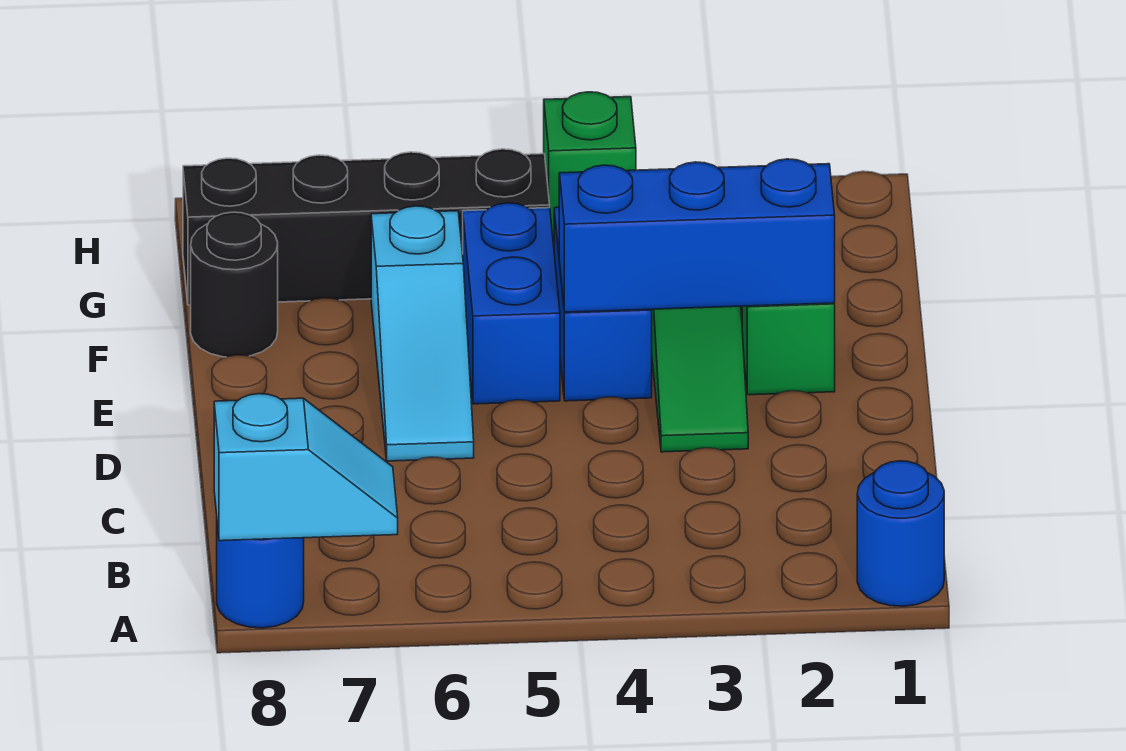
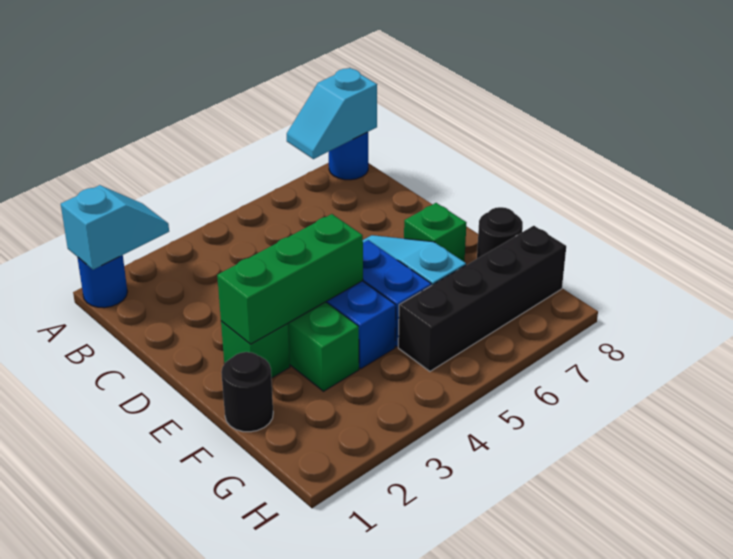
none -> cyan slope A1:A2 level 2 top 1
blue brick E2:E4 level 2 -> green brick E2:E4 level 2
none -> black round brick F1 level 1
green brick H4 level 1 -> green brick E7 level 1

